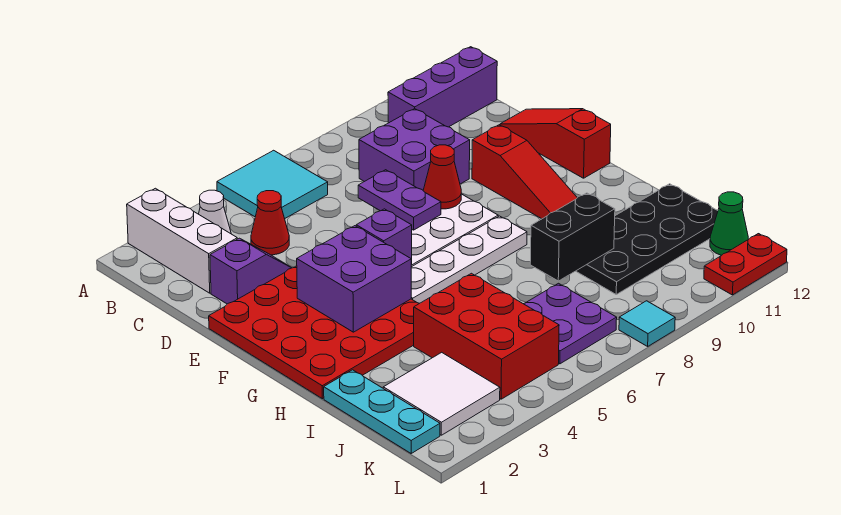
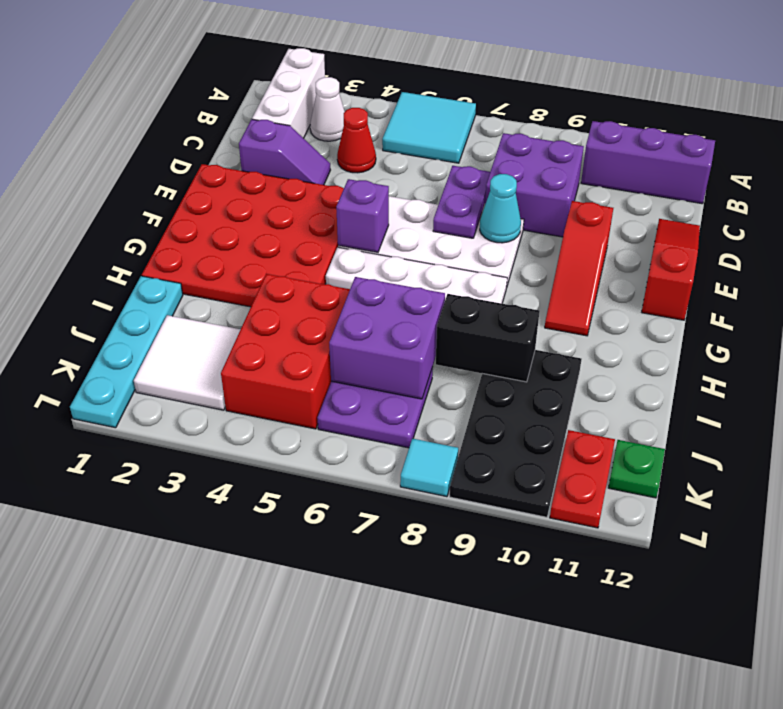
red cone E8 level 2 -> cyan cone E8 level 2
purple brick F3:G4 level 2 -> purple brick I6:J7 level 2
cyan plate I1:K1 level 1 -> cyan plate I1:L1 level 1
black plate I9:J12 level 1 -> black plate I9:L10 level 1
green cone K12 level 1 -> green plate K12 level 1
red plate L11:L12 level 1 -> red plate K11:L11 level 1

